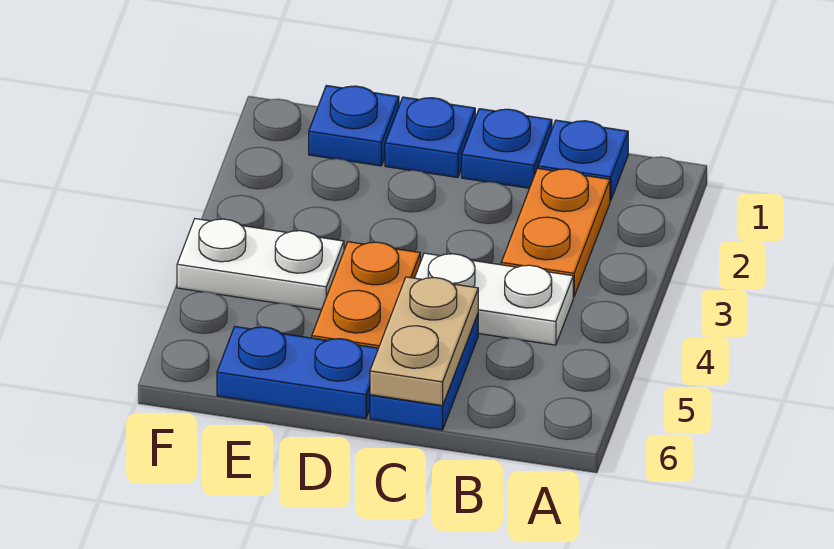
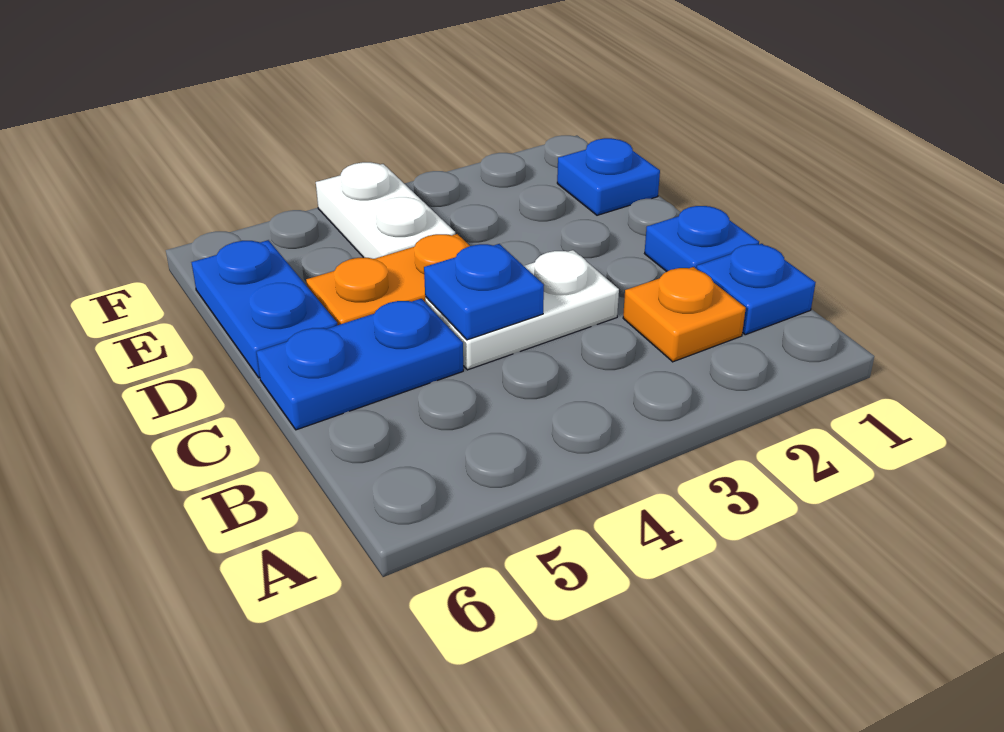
orange plate B2:B3 level 1 -> orange plate B2 level 1
white plate B4:C4 level 1 -> white plate C3:C4 level 1
tan plate C5:C6 level 2 -> none
blue plate D1 level 1 -> blue plate C4 level 2

